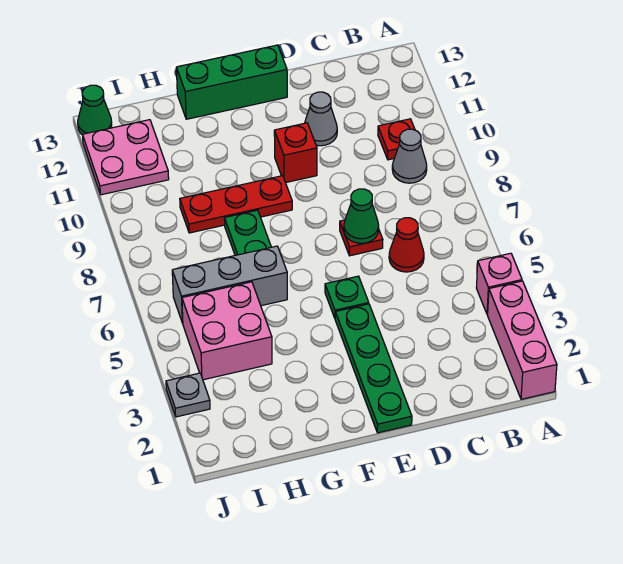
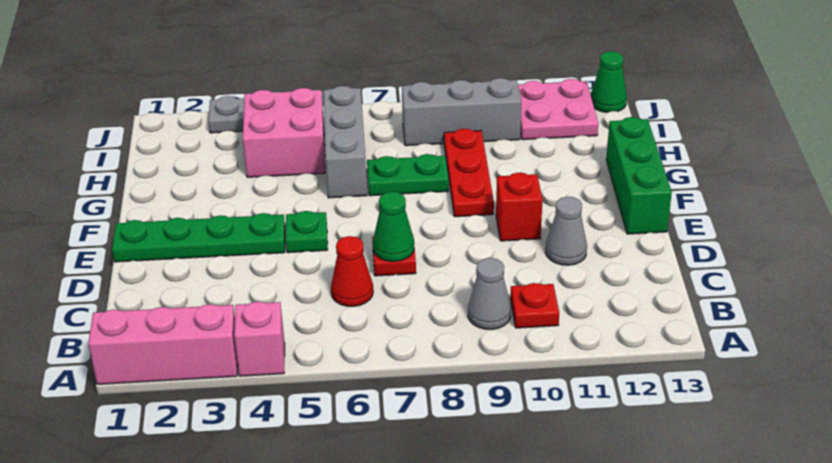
none -> grey brick I8:I10 level 1

